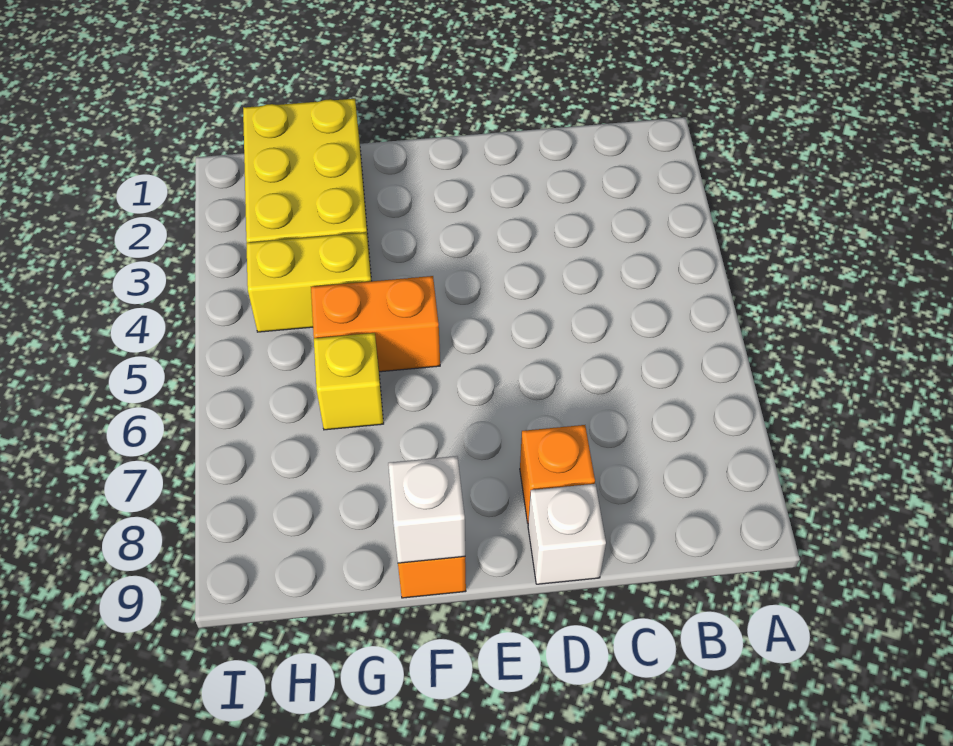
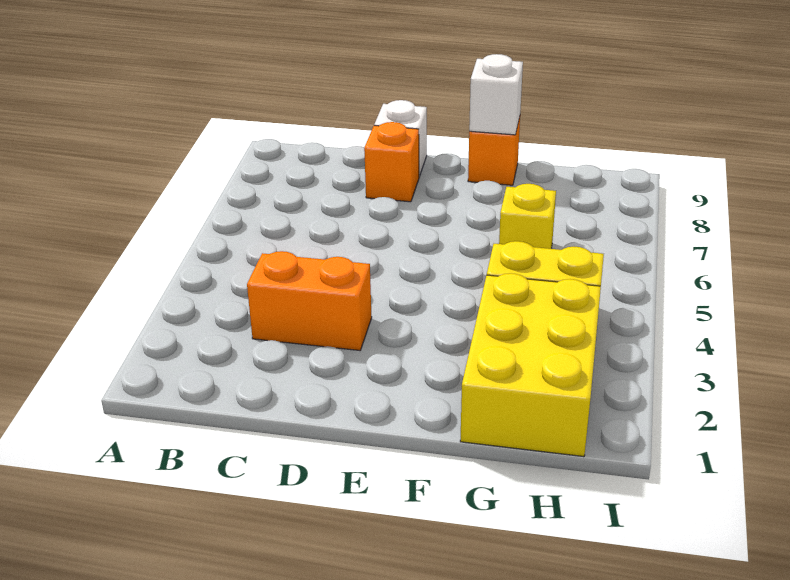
orange brick F5:G5 level 1 -> orange brick C3:D3 level 1

